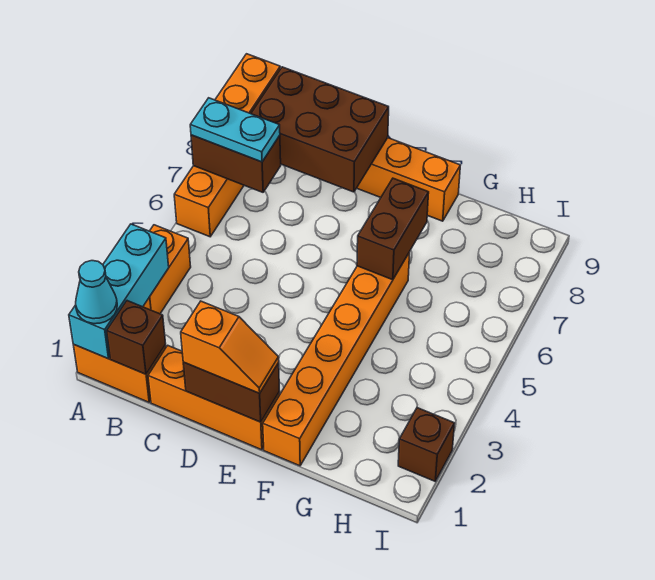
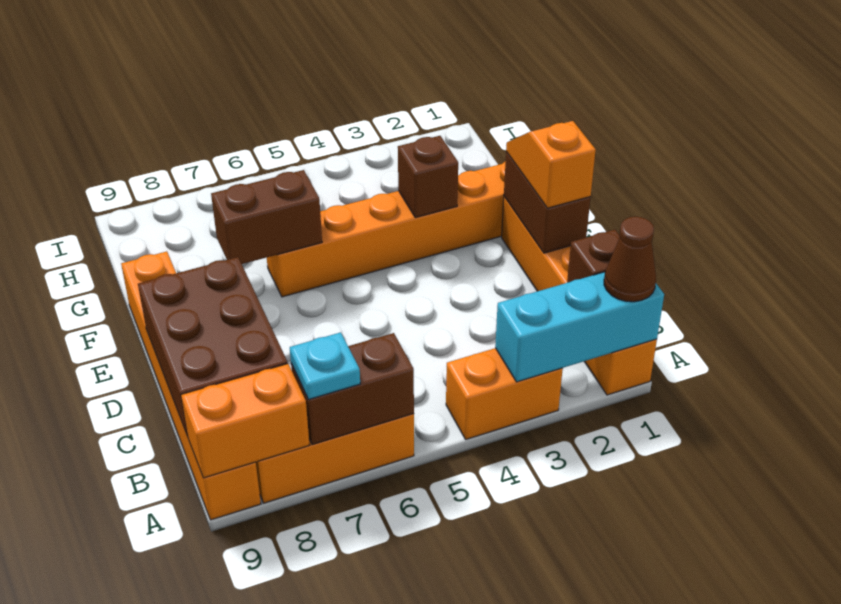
cyan cone A1 level 3 -> brown cone A1 level 3
brown brick A7:B7 level 2 -> brown brick A6:A7 level 2
cyan plate A7:B7 level 3 -> cyan plate A7 level 3
brown brick I2 level 1 -> brown brick F3 level 2

